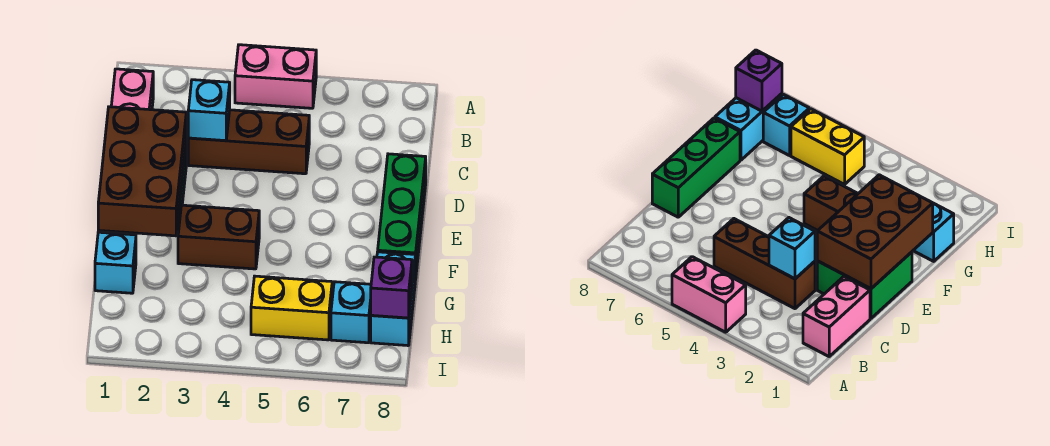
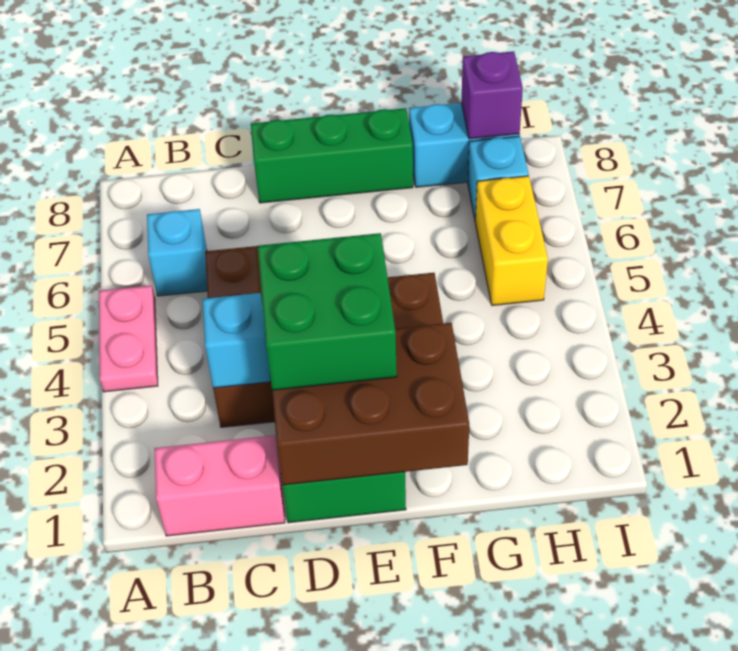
pink brick A4:A5 level 1 -> pink plate A4:A5 level 1
none -> green brick D2:E3 level 3
cyan brick G1 level 1 -> cyan brick B6 level 1

